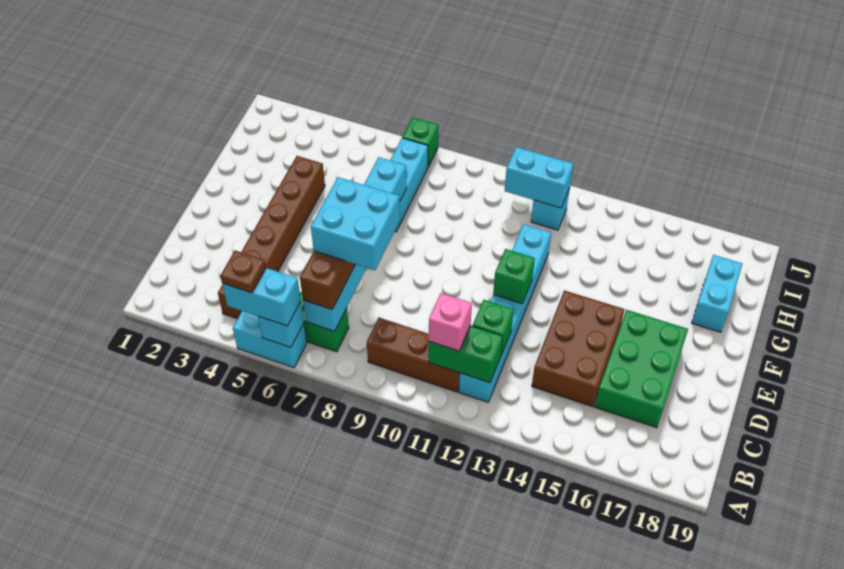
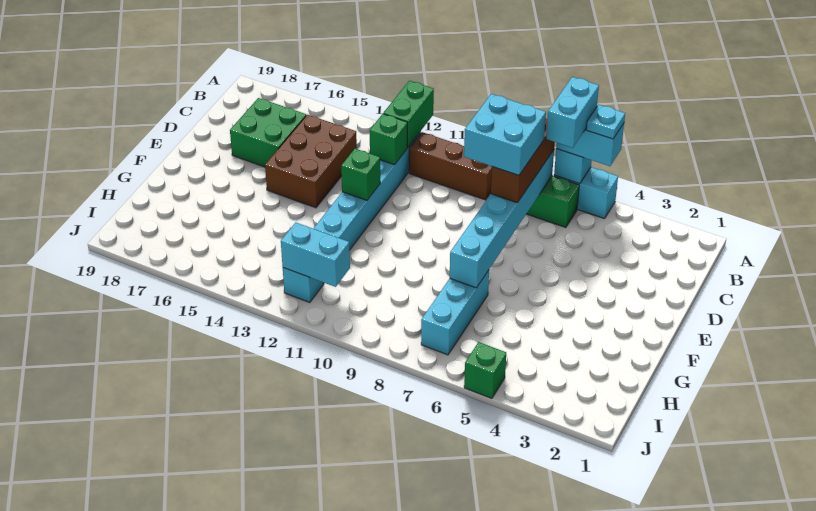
brown plate A5 level 4 -> cyan plate A5 level 4
brown brick B4:G4 level 1 -> none
green brick B11:B12 level 2 -> green brick A12:B12 level 2
pink brick B11 level 3 -> none
green brick C16:E17 level 1 -> green brick C16:D17 level 1
cyan brick G18:H18 level 1 -> cyan brick A6:B6 level 4
green brick J7 level 1 -> green brick J5 level 1

